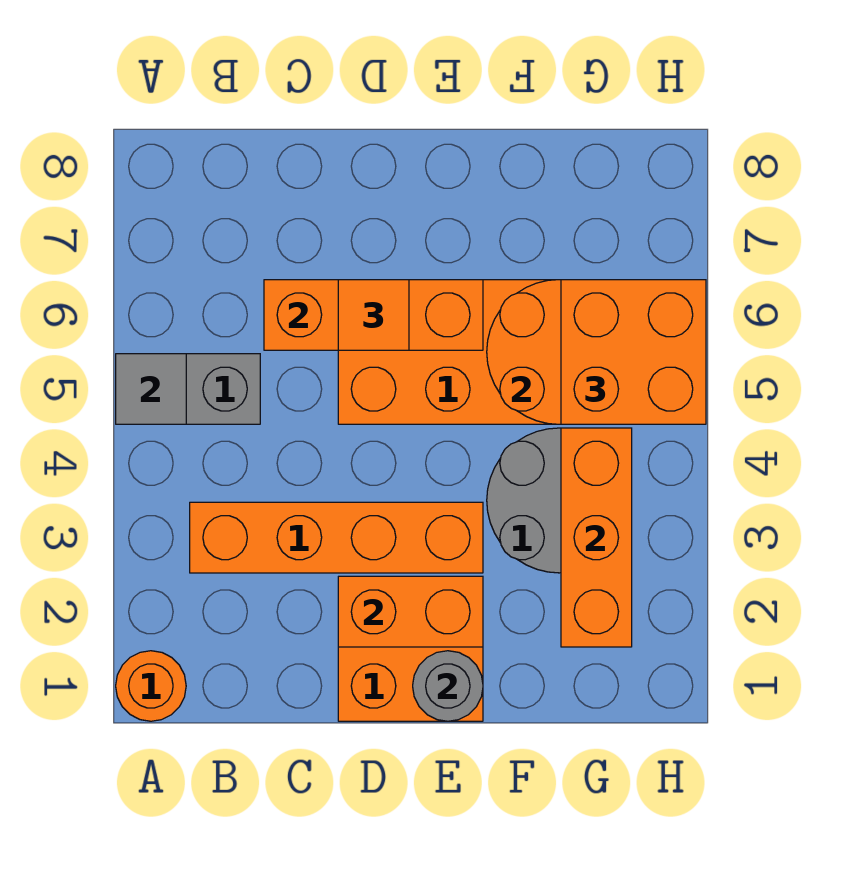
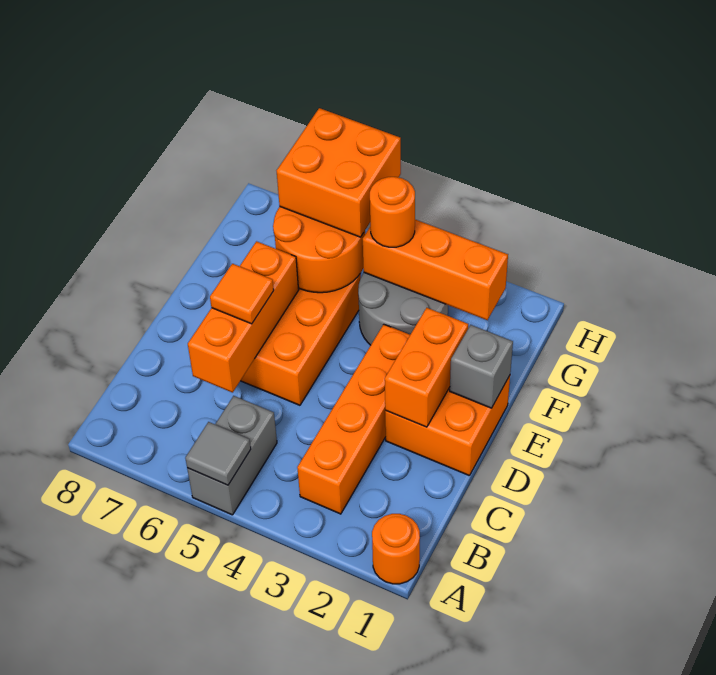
grey round brick E1 level 2 -> grey brick E1 level 2
none -> orange round brick G4 level 3

